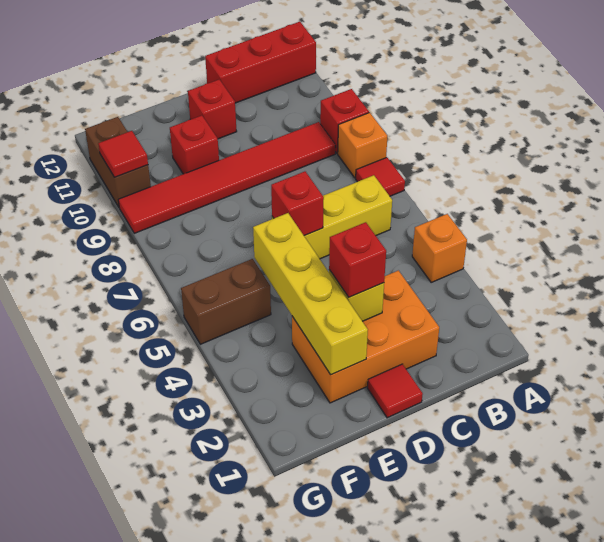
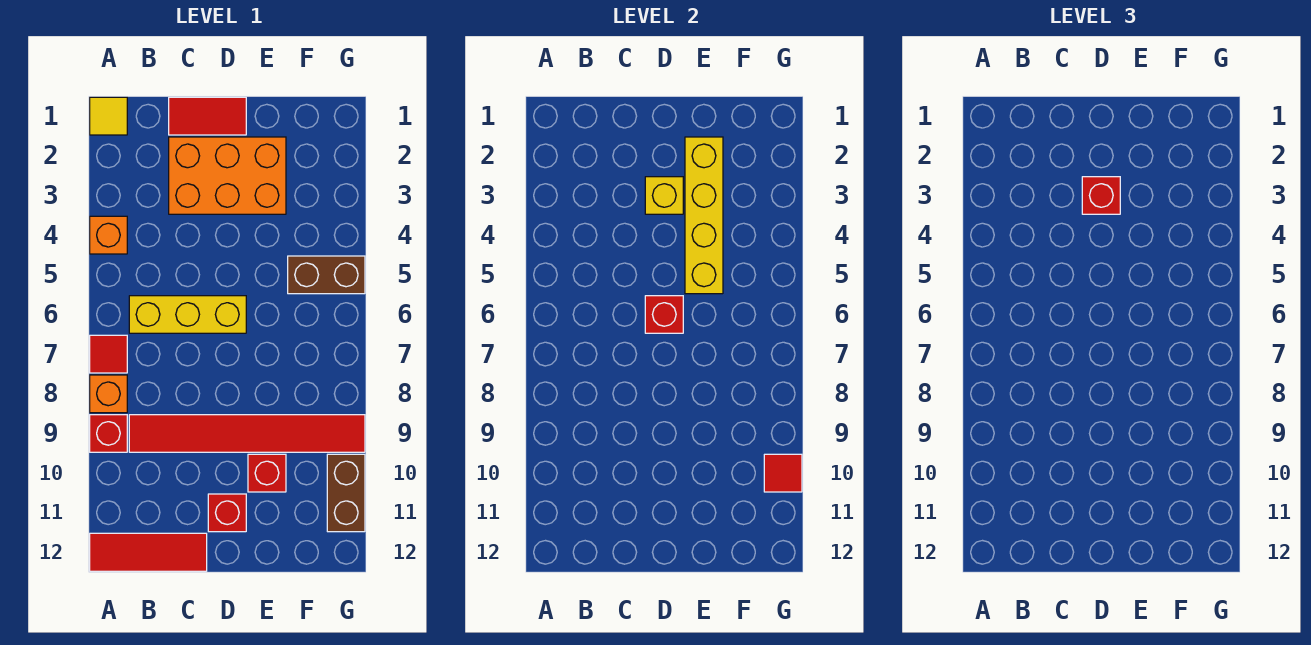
none -> yellow tile A1 level 1
red brick A12:C12 level 1 -> red tile A12:C12 level 1
red tile D1 level 1 -> red tile C1:D1 level 1

